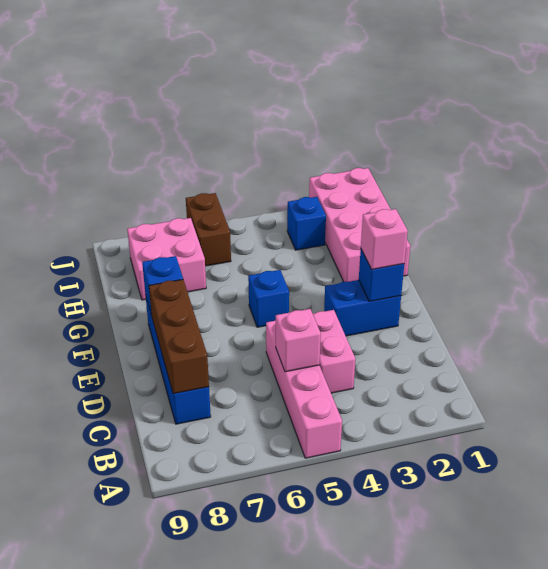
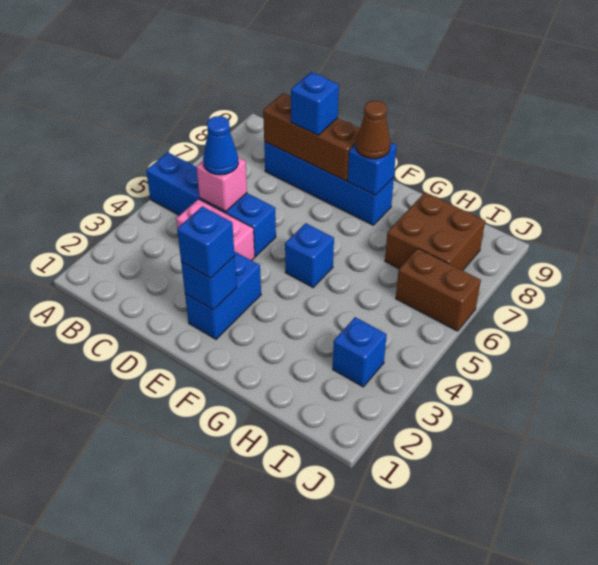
pink brick A5:D5 level 1 -> blue brick A5:D5 level 1
none -> blue cone C5 level 3
none -> blue brick D8 level 3
pink brick E2 level 3 -> blue brick E2 level 3
none -> brown cone F8 level 3
pink brick G1:J2 level 1 -> none
pink brick H7:I8 level 1 -> brown brick H7:I8 level 1

